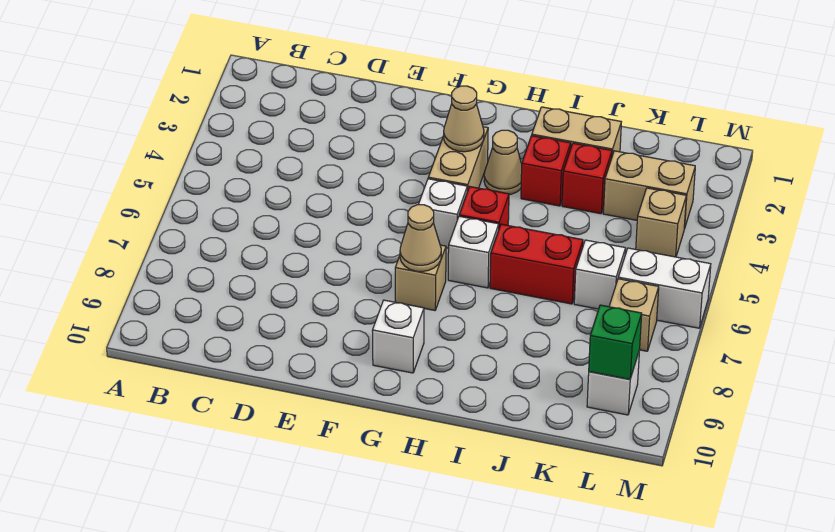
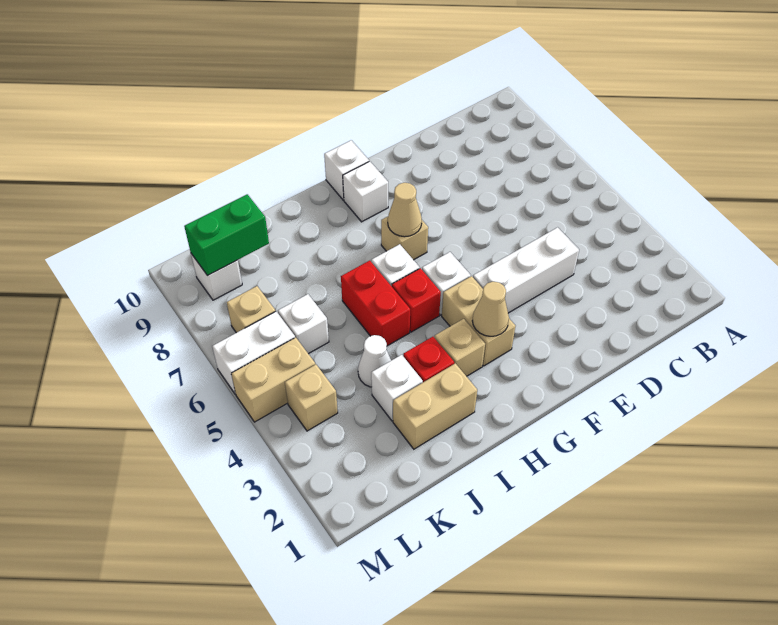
none -> white brick D4:F4 level 1
none -> white brick G10 level 1
tan cone H3 level 1 -> tan brick H3 level 1
red brick I6:J6 level 1 -> red brick I5:I6 level 1
red brick J3 level 1 -> white brick J3 level 1
none -> white cone J4 level 1
tan brick K3:L3 level 1 -> tan brick L5:M5 level 1
green brick L9 level 2 -> green brick K9:L9 level 2

